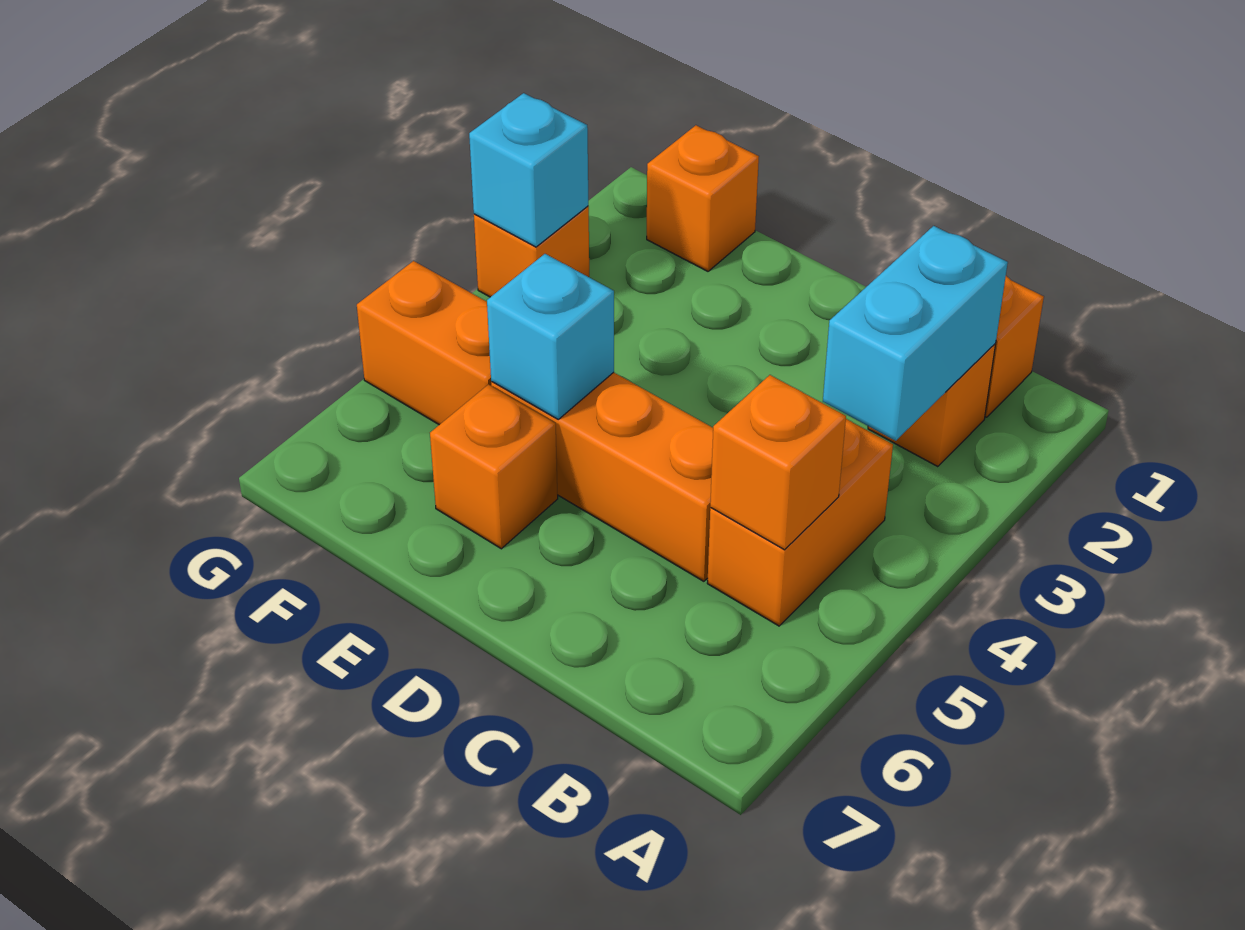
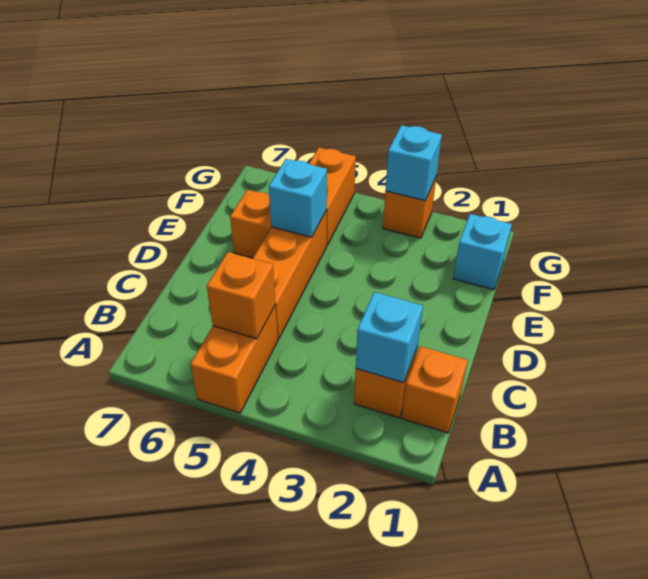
cyan brick B2:B3 level 2 -> cyan brick B2 level 2
orange brick B4:B5 level 1 -> orange brick A5:B5 level 1
orange brick F1 level 1 -> cyan brick F1 level 1

